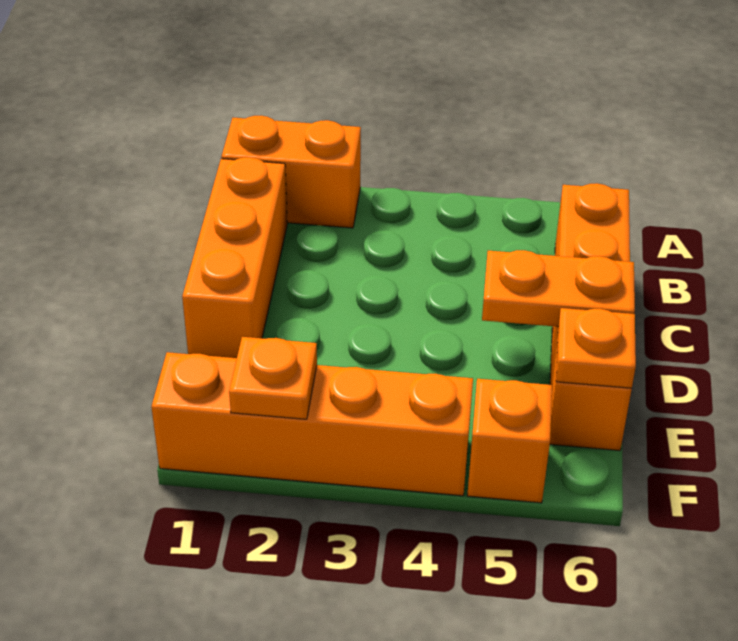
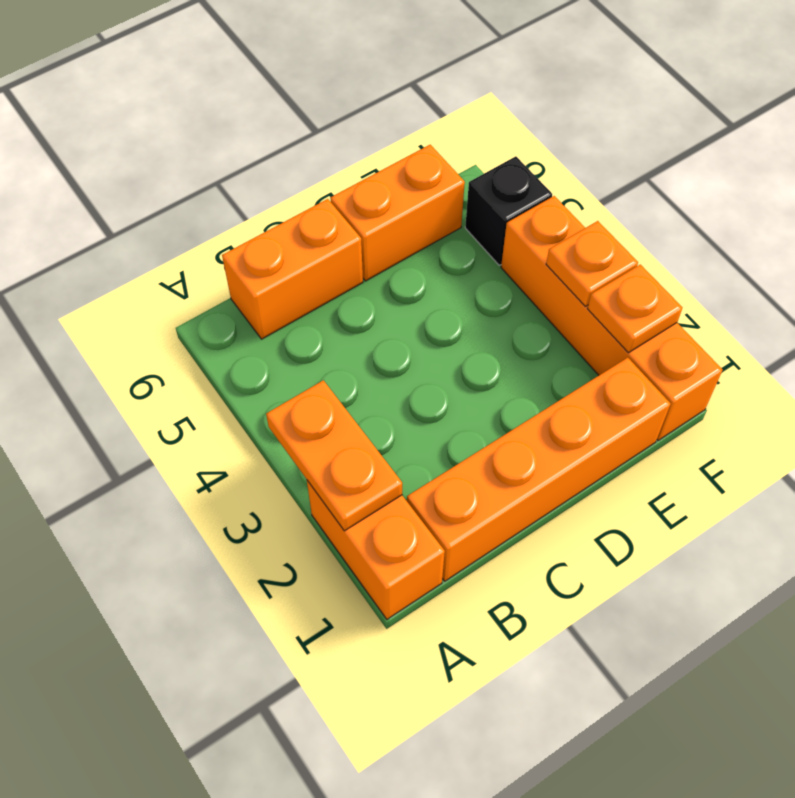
orange brick B1:D1 level 1 -> orange brick B1:E1 level 1
orange plate D5:D6 level 2 -> orange plate A2:A3 level 2
orange plate E6 level 2 -> orange plate F3 level 2
orange brick F5 level 1 -> black brick F5 level 1

